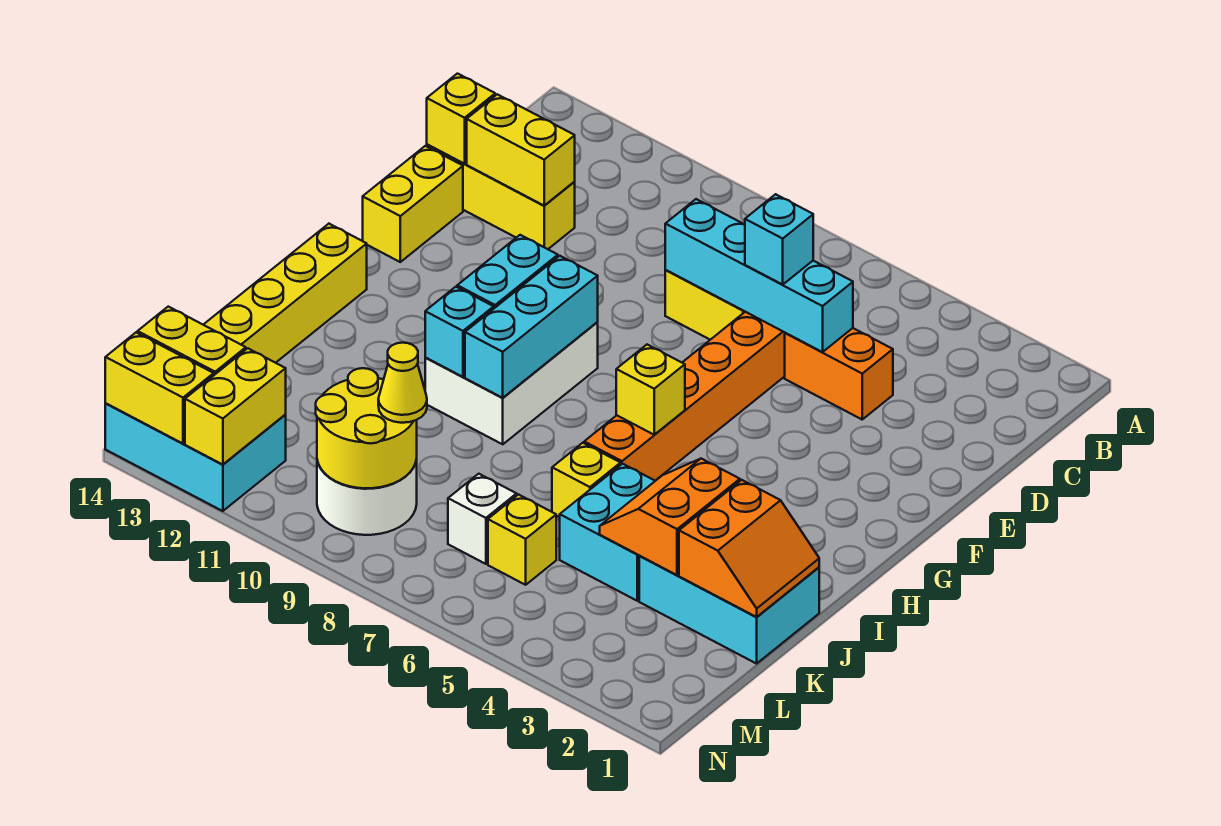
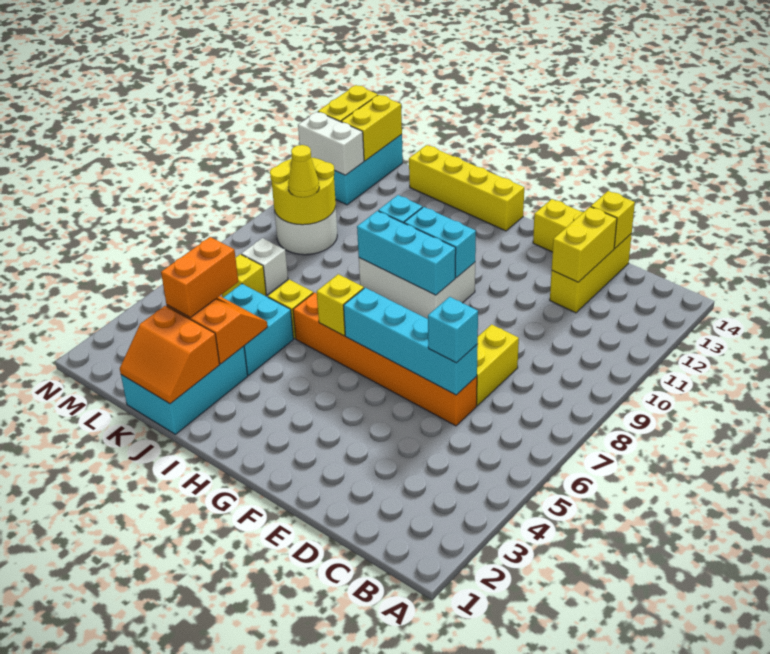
orange brick D4:D5 level 1 -> orange brick K3:K4 level 3
cyan brick D5:D8 level 2 -> cyan brick D6:G6 level 2
yellow brick M12:N12 level 2 -> white brick M12:N12 level 2

